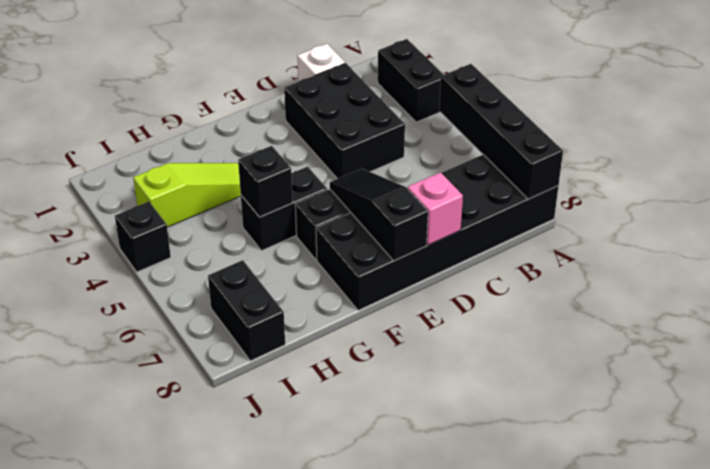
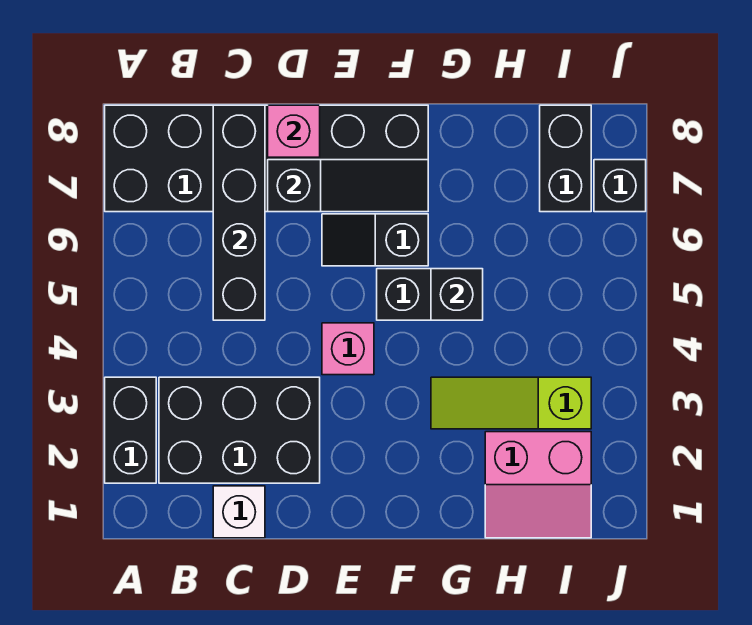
black brick A5:A8 level 2 -> black brick C5:C8 level 2
black brick C2:D4 level 1 -> black brick B2:D3 level 1
none -> pink brick E4 level 1
black slope E6:E8 level 2 top 8 -> black slope D7:F7 level 2 top D
none -> pink slope H1:I2 level 1 top 2
black brick J4 level 1 -> black brick J7 level 1

